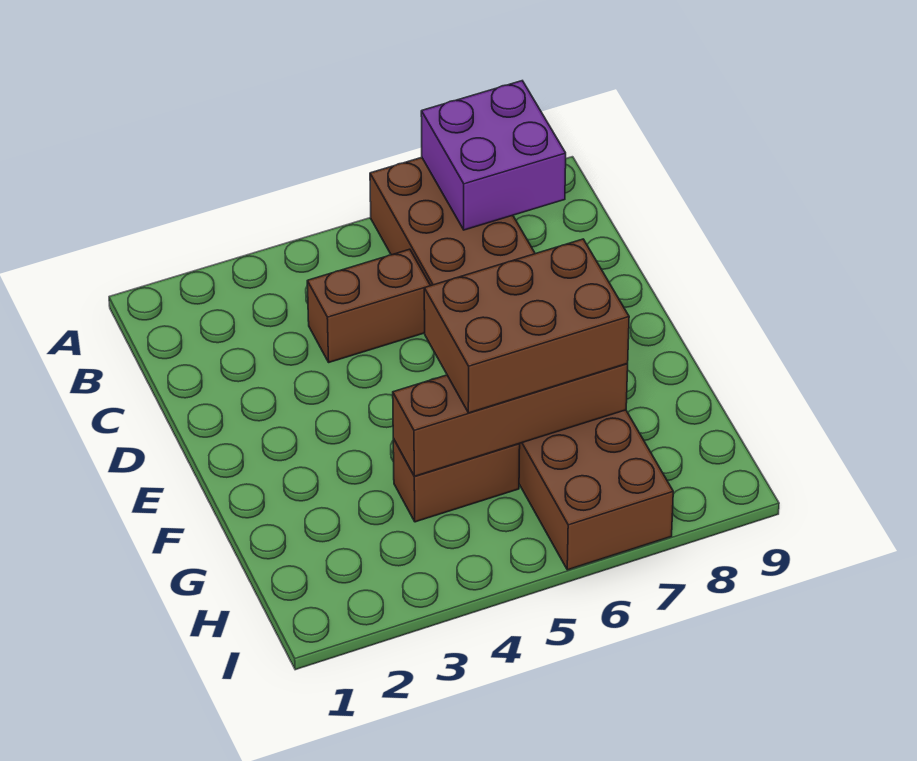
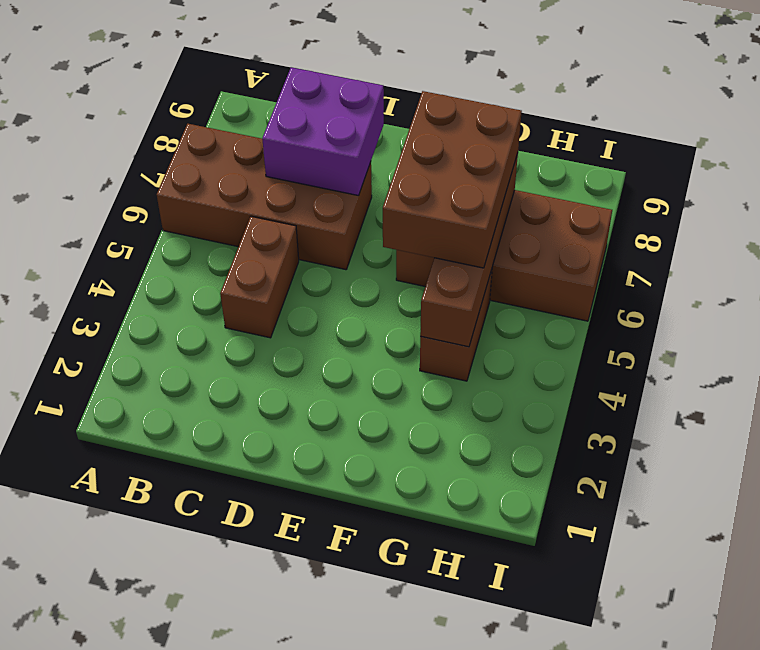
purple brick A7:B8 level 2 -> purple brick C7:D8 level 2

